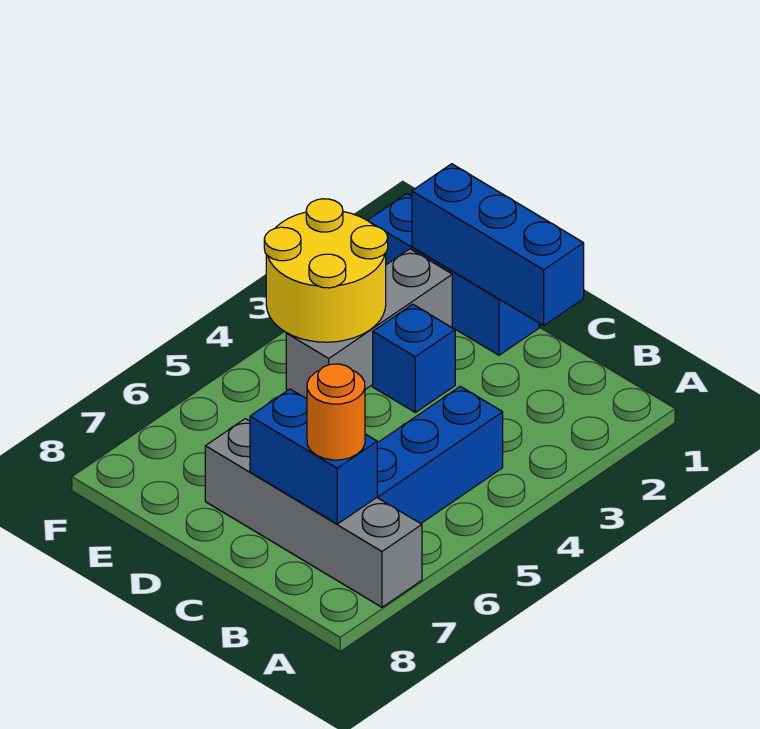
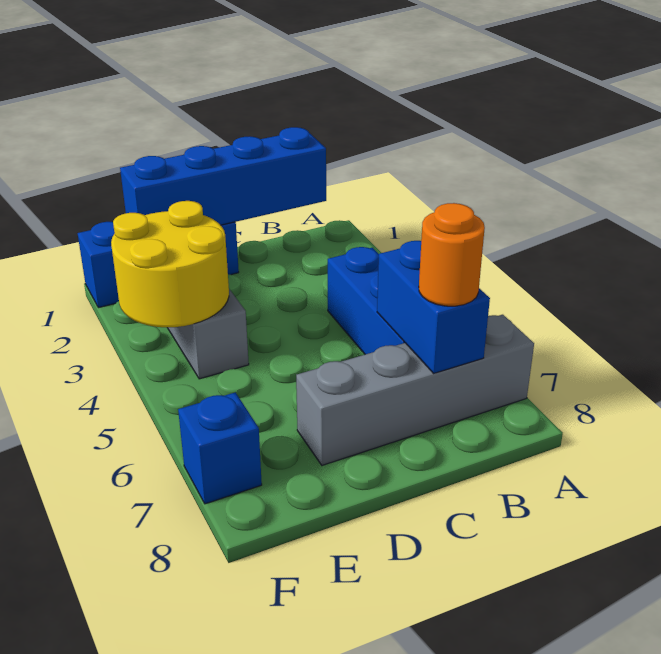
blue brick B7:C7 level 2 -> blue brick B6:B7 level 2
blue brick C1:E1 level 2 -> blue brick B1:E1 level 2
blue brick D3 level 1 -> blue brick F7 level 1

